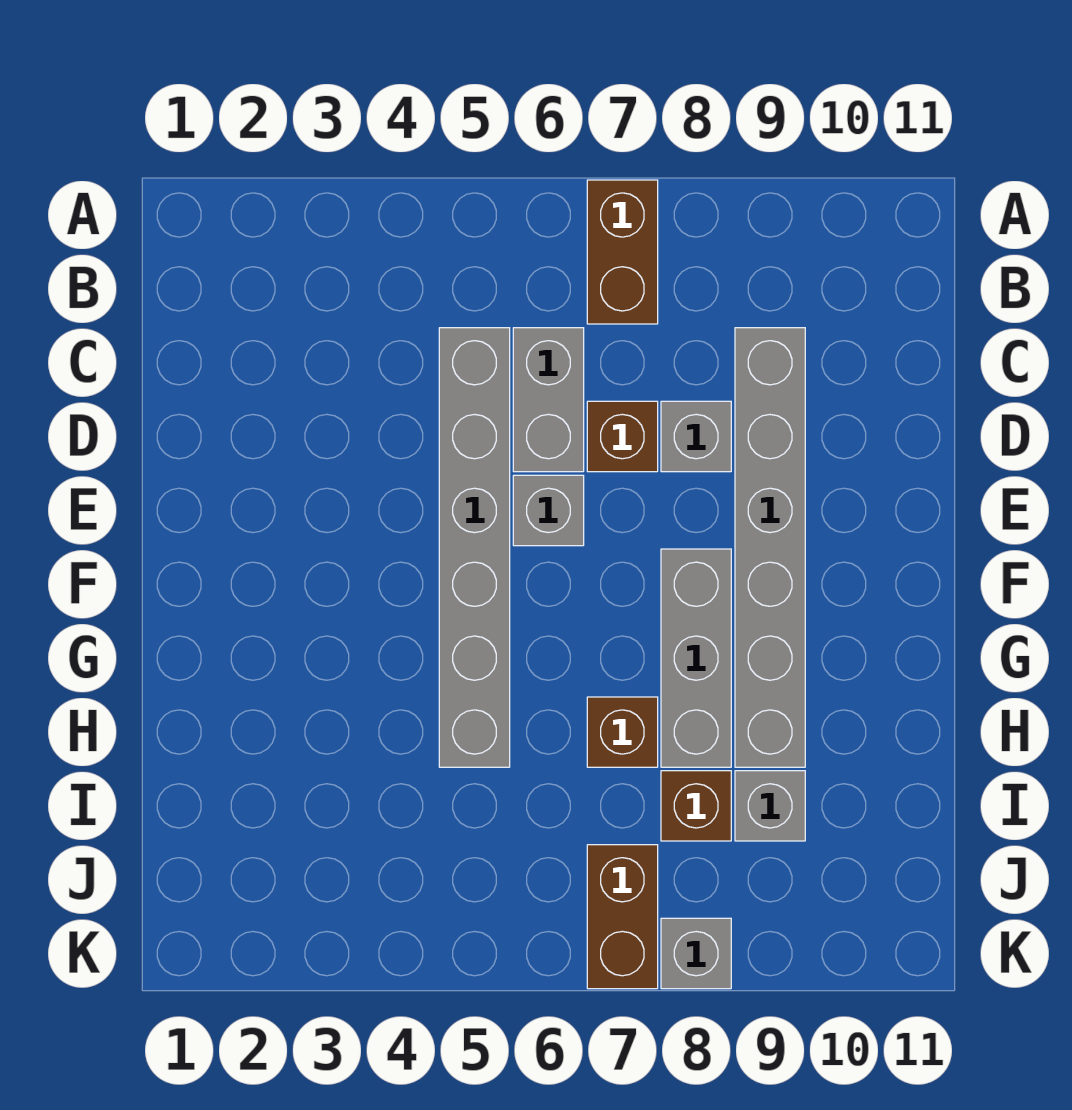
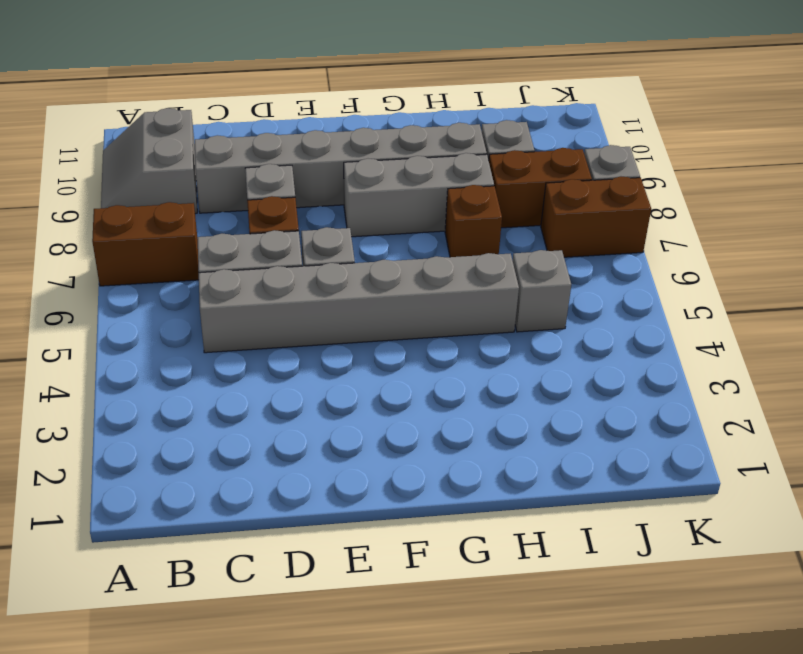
none -> grey slope A9:B10 level 1 top B
none -> grey brick I5 level 1
brown brick I8 level 1 -> brown brick I8:J8 level 1

